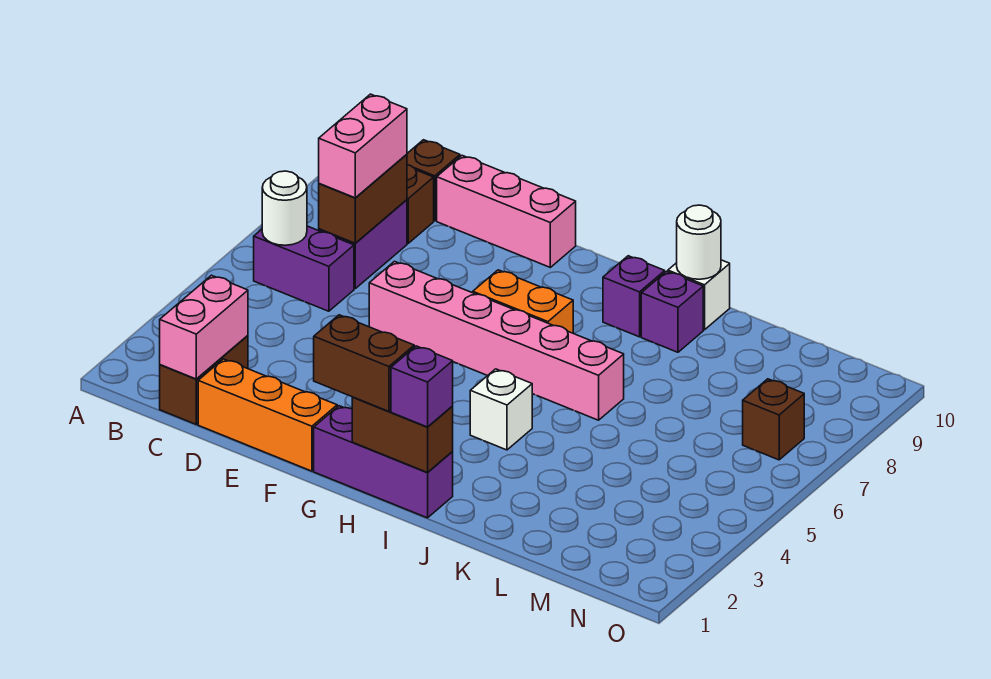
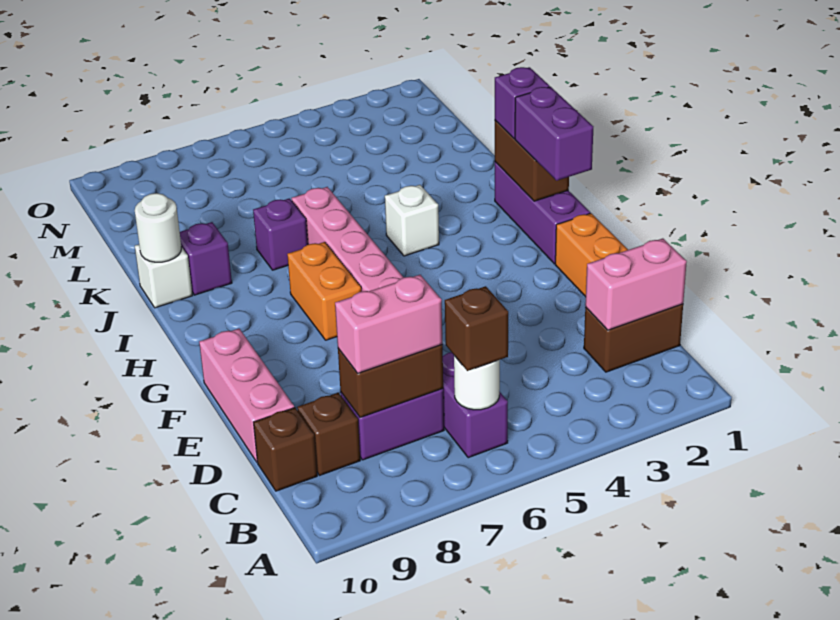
brown brick G1:H1 level 3 -> purple brick G1:H1 level 3
purple brick I9 level 1 -> purple brick J7 level 1
brown brick N7 level 1 -> brown brick B6 level 3

